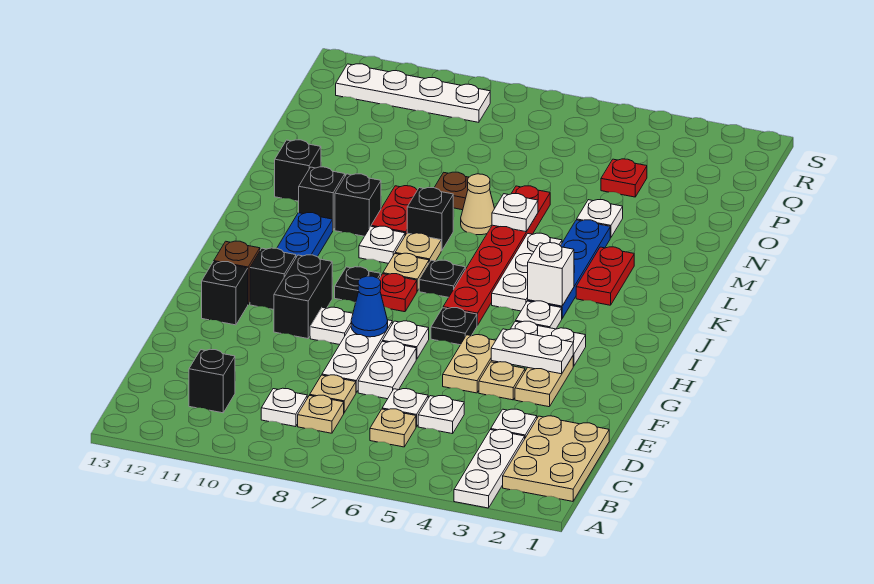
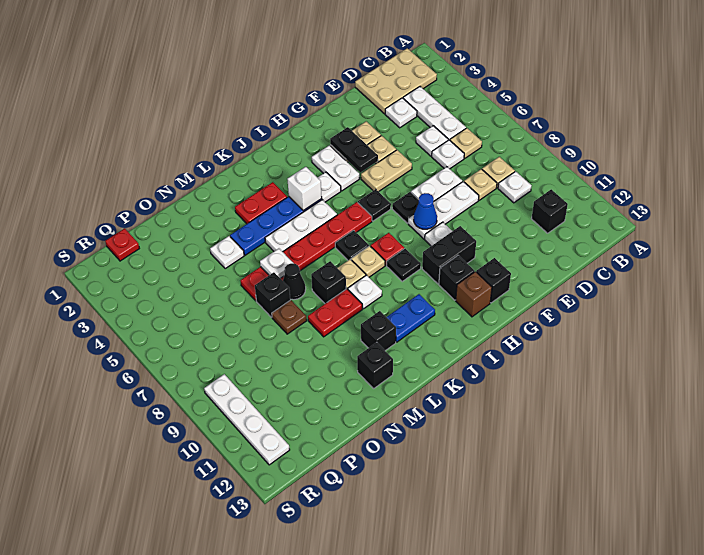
white plate A3:C3 level 1 -> white plate C3:C5 level 1
white plate G3:G4 level 2 -> black plate G3:G4 level 2
white plate G7 level 1 -> black plate G7 level 1
black brick L10 level 1 -> black brick N7 level 1
tan cone M7 level 1 -> black cone M7 level 1
red plate P4 level 1 -> red plate Q1 level 1

